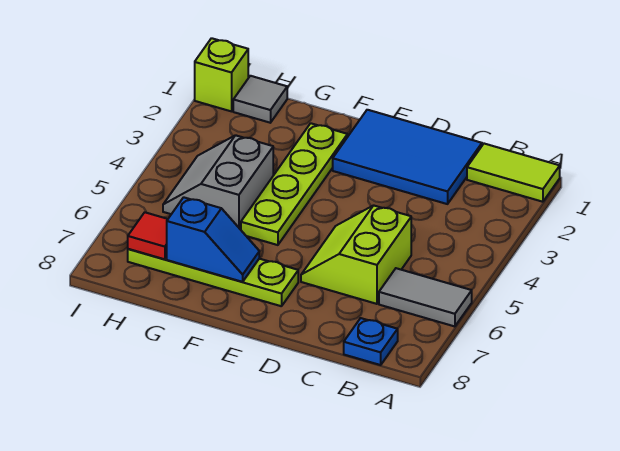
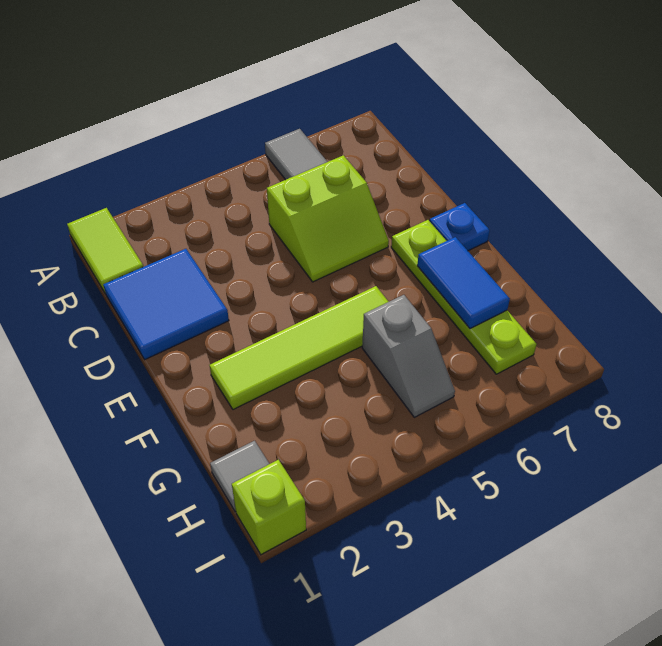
blue plate B8 level 1 -> blue plate E8 level 1
blue tile C1:E2 level 1 -> blue tile C1:D2 level 1
lime plate F2:F5 level 1 -> lime tile F2:F5 level 1
blue slope F7:G7 level 2 top G -> blue tile F7:G7 level 2
grey slope G4:H5 level 1 top G -> grey slope G5:H5 level 1 top G
red tile H7 level 2 -> none

